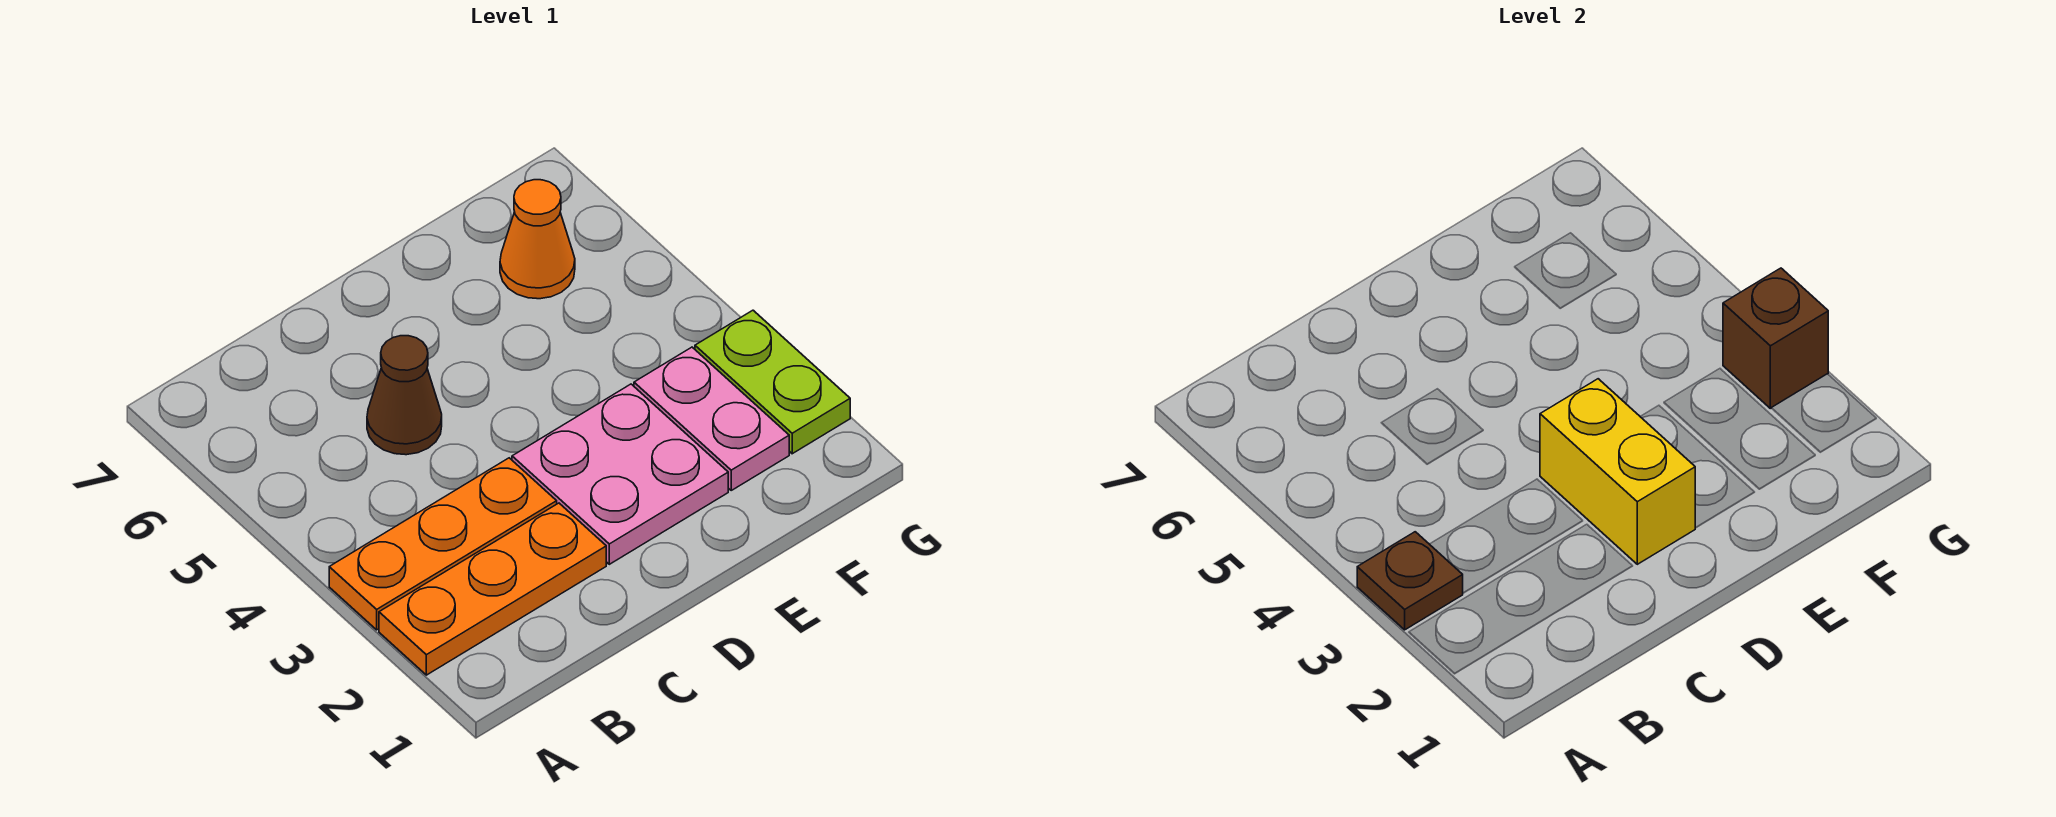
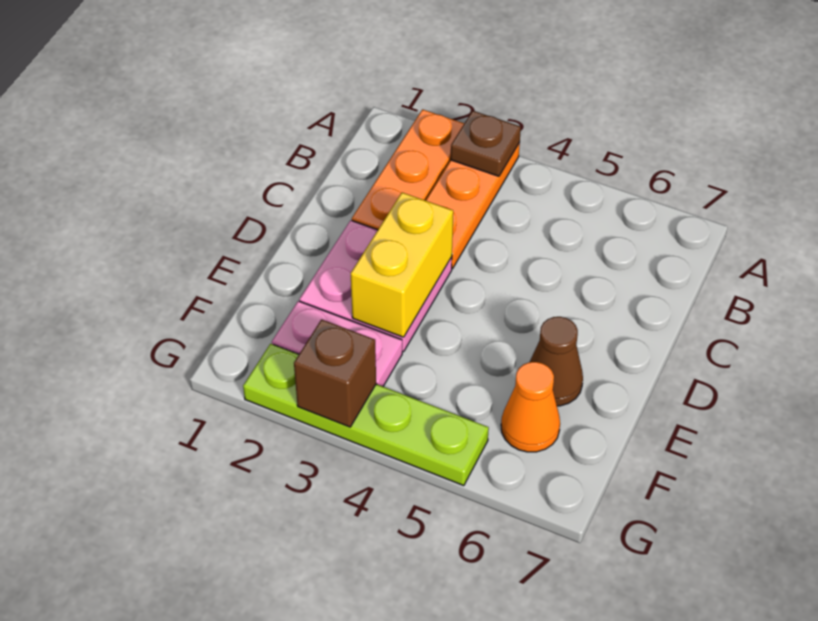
brown cone C5 level 1 -> brown cone E6 level 1
yellow brick D2:D3 level 2 -> yellow brick D3:E3 level 2
lime plate G2:G3 level 1 -> lime plate G2:G5 level 1

